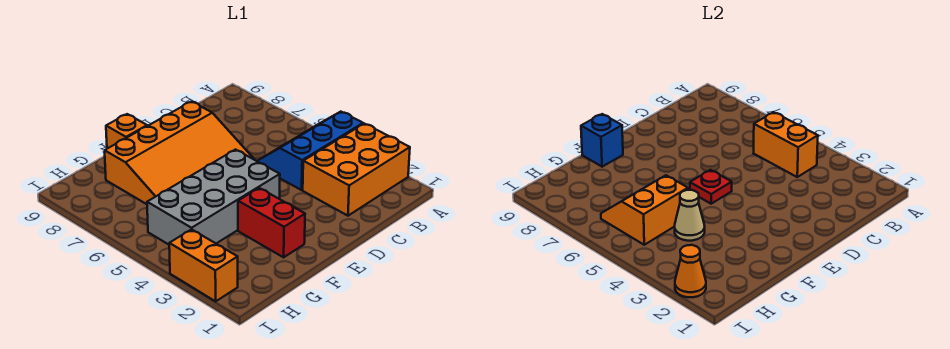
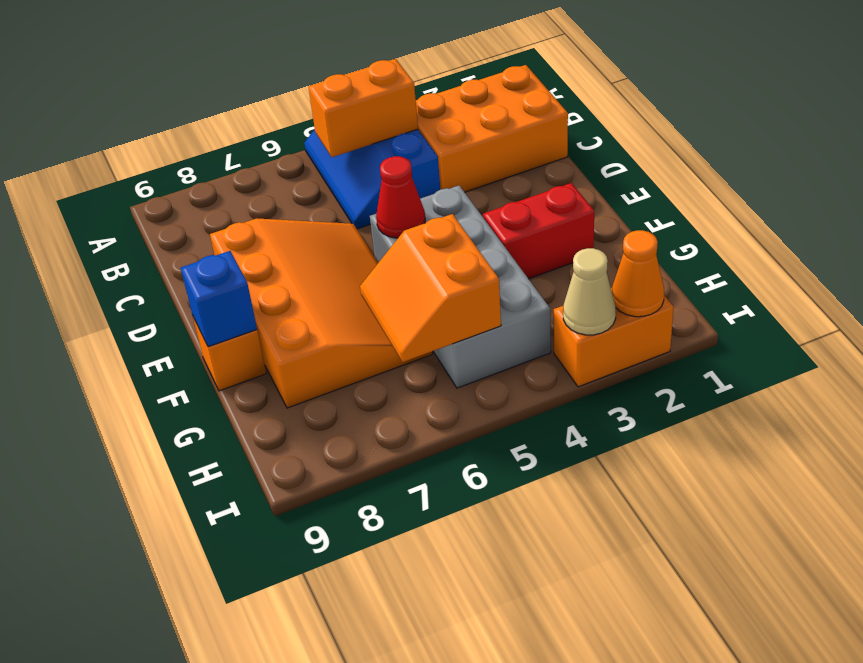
orange brick A2:C3 level 1 -> orange brick B1:C3 level 1
red plate E5 level 2 -> red cone E5 level 2
tan cone G4 level 2 -> tan cone I3 level 2

